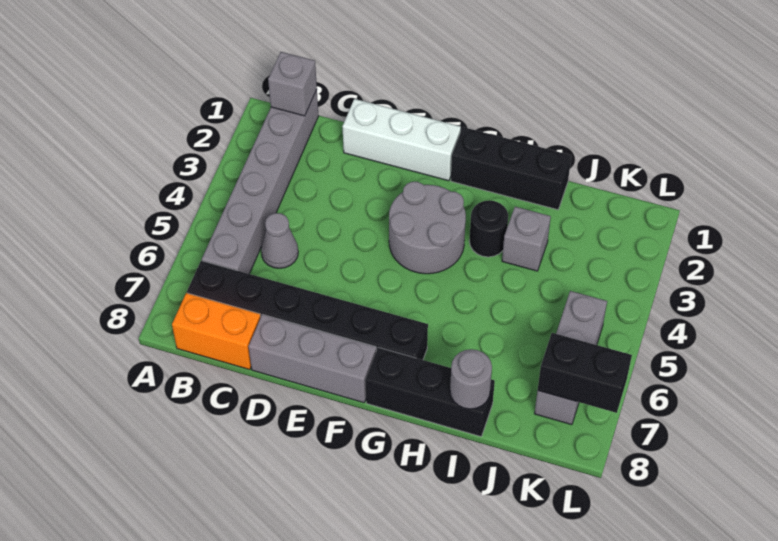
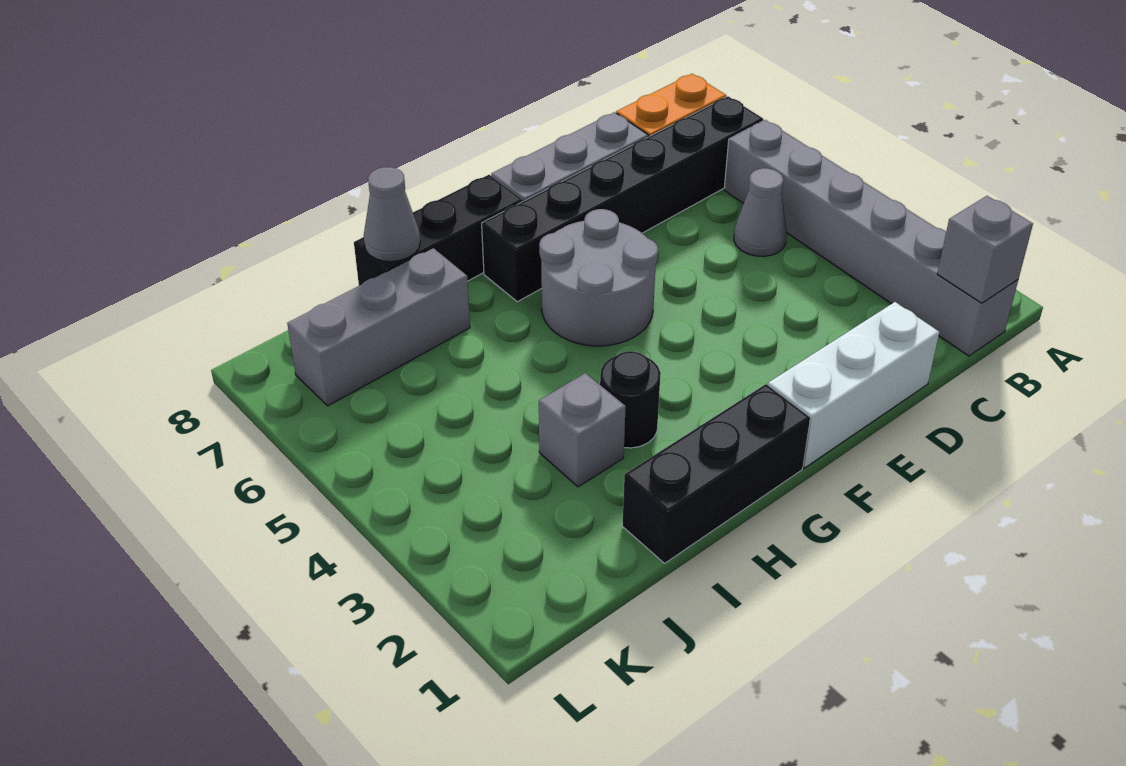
grey round brick F3:G4 level 1 -> grey round brick F5:G6 level 1
grey round brick I8 level 2 -> grey cone I8 level 2
grey brick K5:K7 level 1 -> grey brick I7:K7 level 1
black brick K7:L7 level 2 -> none

